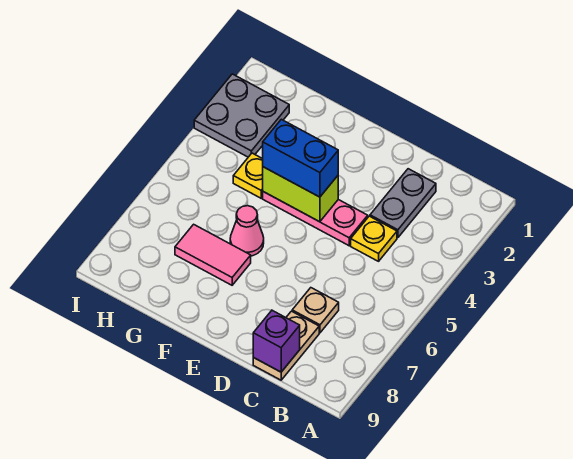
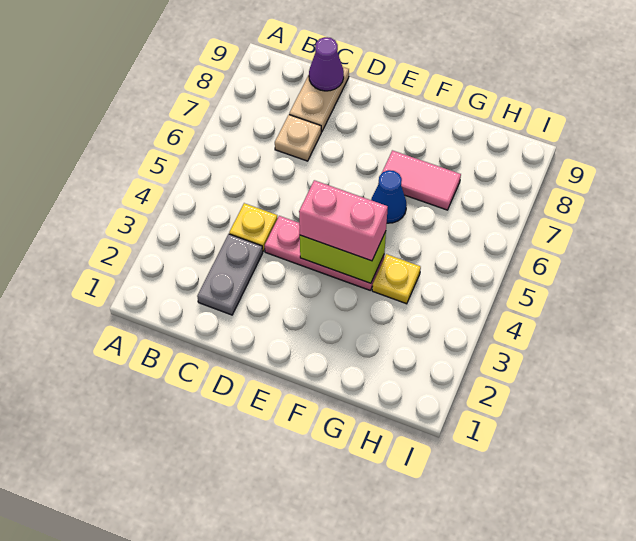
purple brick C9 level 2 -> purple cone C9 level 2
blue brick E4:F4 level 3 -> pink brick E4:F4 level 3
pink cone F6 level 1 -> blue cone F6 level 1
grey plate H2:I3 level 1 -> none

